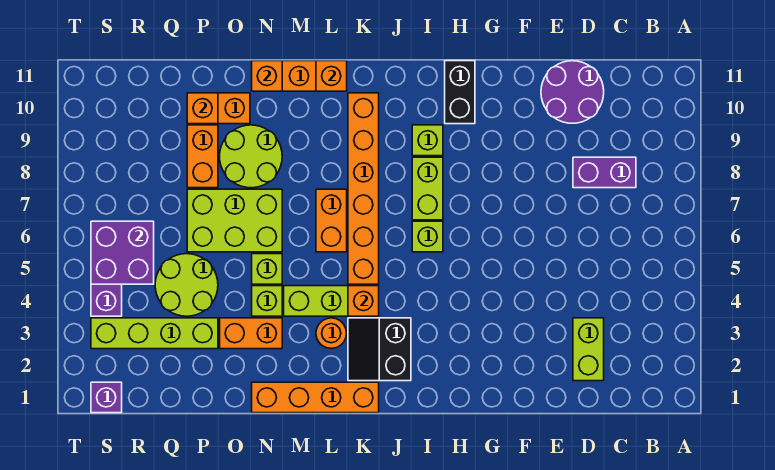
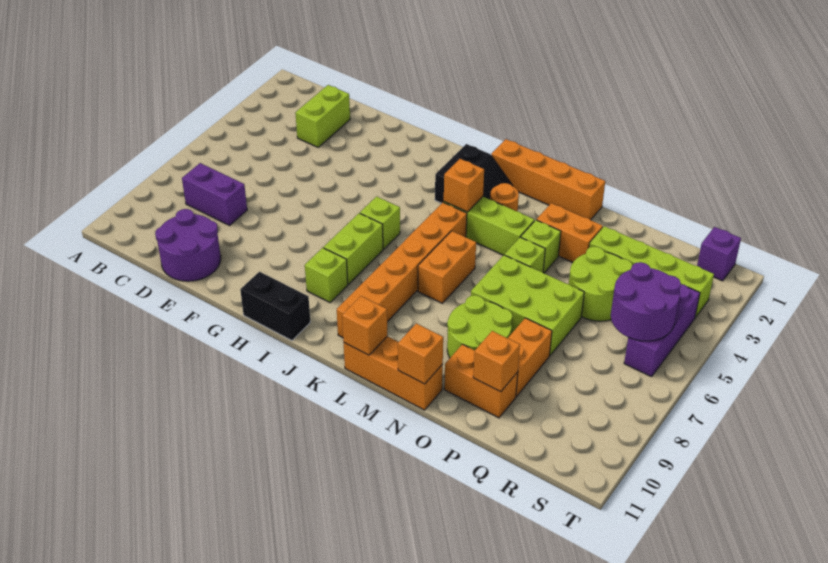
black brick H10:H11 level 1 -> black brick H11:I11 level 1
purple brick R5:S6 level 2 -> purple round brick R5:S6 level 2

